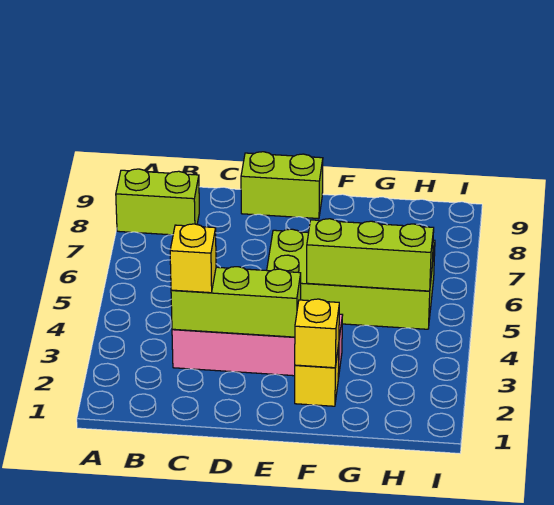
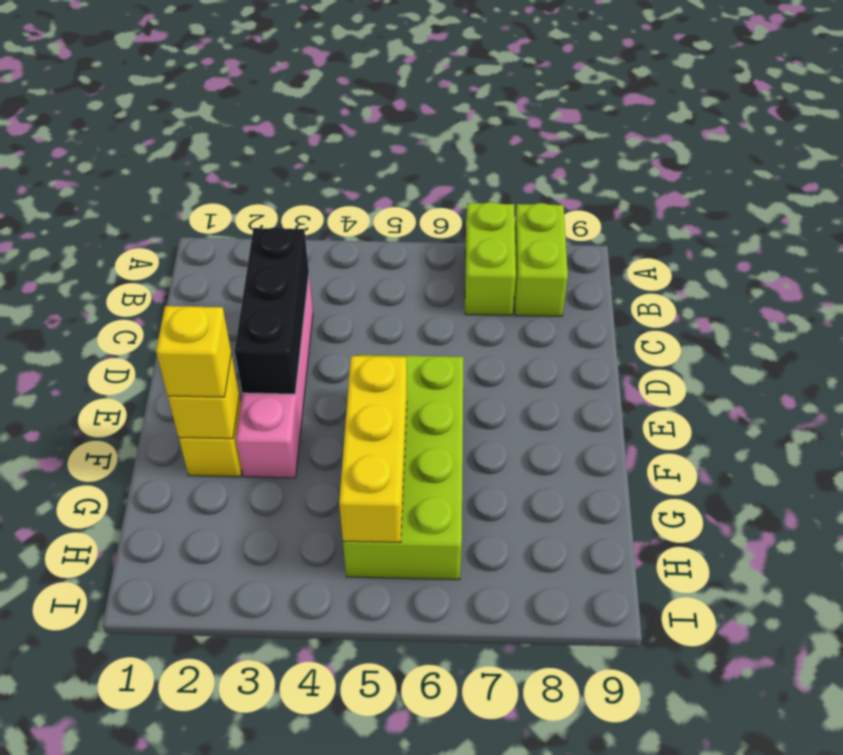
lime brick C3:E3 level 2 -> black brick C3:E3 level 2
yellow brick C3 level 3 -> yellow brick F2 level 3
lime brick D9:E9 level 1 -> lime brick A7:B7 level 1
lime brick F5:H5 level 2 -> yellow brick F5:H5 level 2

